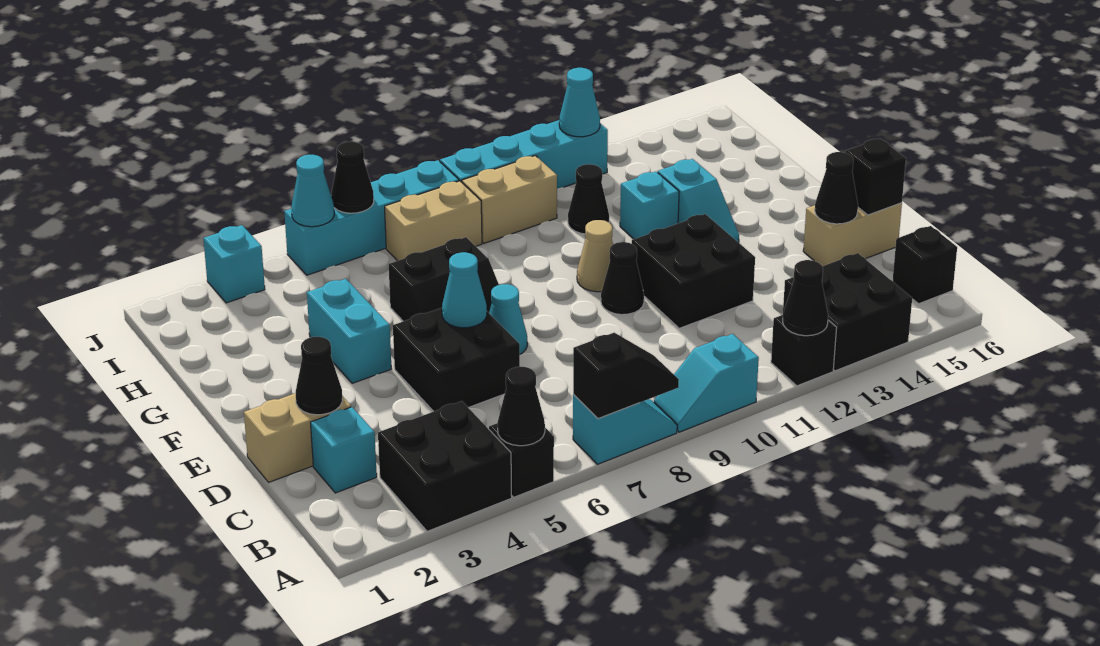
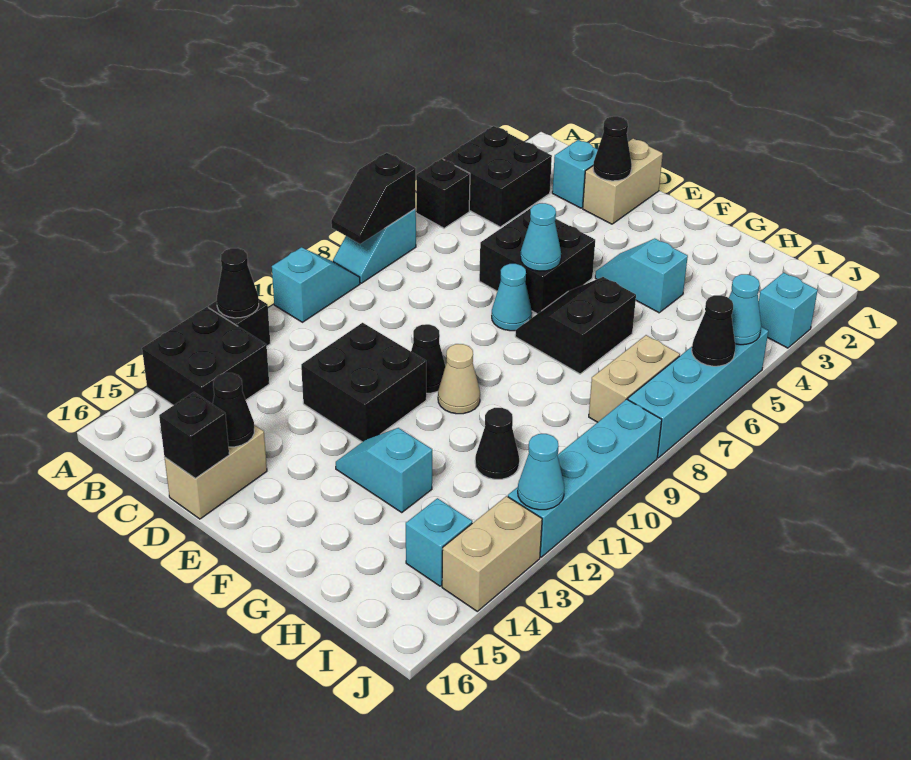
black cone A5 level 2 -> none
black brick B16 level 1 -> none
cyan brick F4:G4 level 1 -> cyan slope F4:G4 level 1 top G
cyan brick G12 level 1 -> cyan brick I14 level 1
tan brick I9:I10 level 1 -> tan brick J13:J14 level 1

